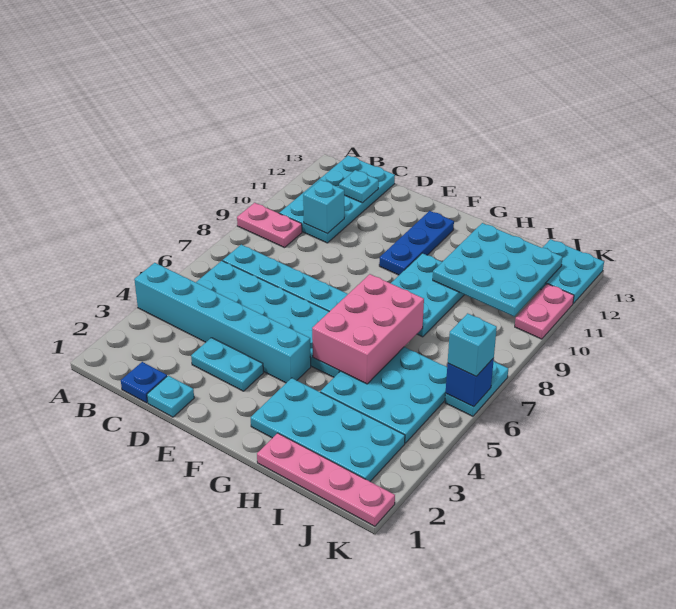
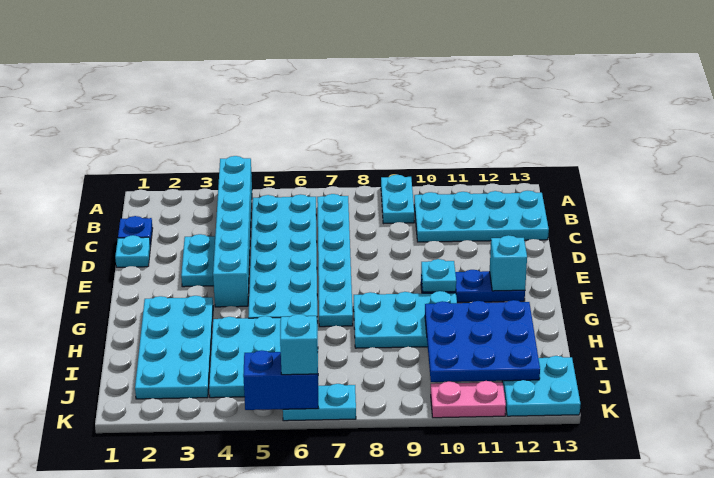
pink plate A9:B9 level 1 -> cyan plate A9:B9 level 1
cyan brick C10 level 2 -> cyan brick F12 level 2
cyan plate C12 level 2 -> cyan plate F10 level 2
pink brick G5:H7 level 2 -> none
pink plate H1:K1 level 1 -> none
cyan plate H10:J12 level 2 -> blue plate H10:J12 level 2
blue brick K6 level 2 -> blue brick K5:K6 level 2

